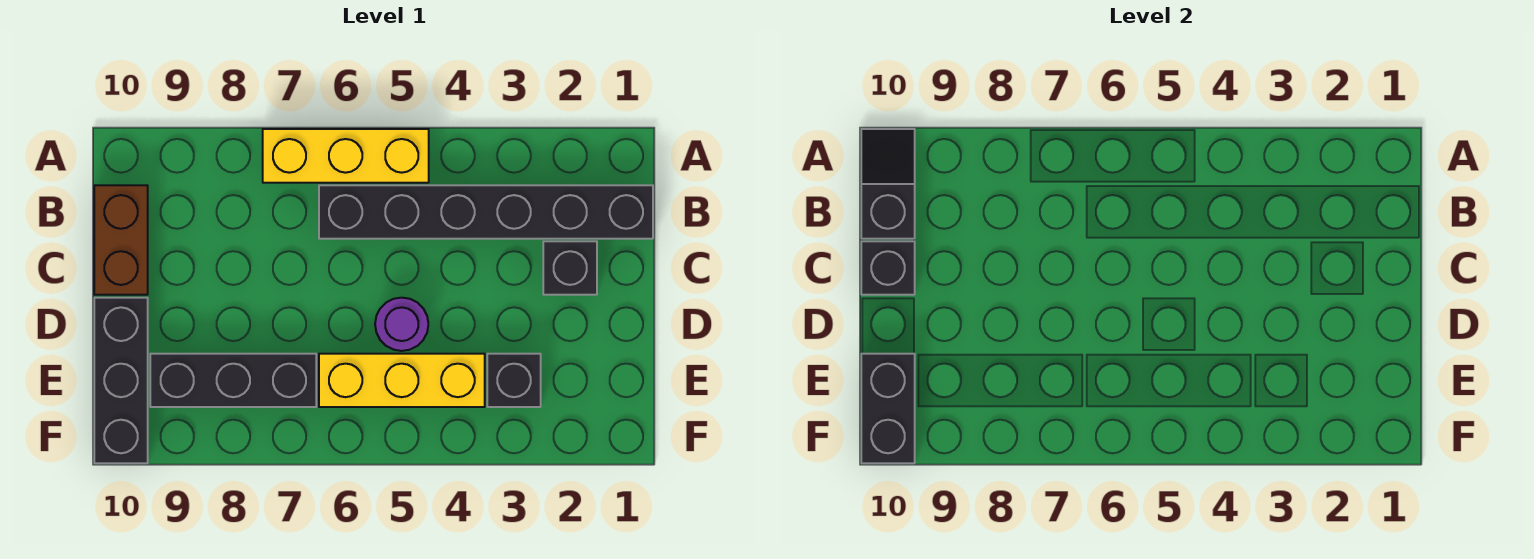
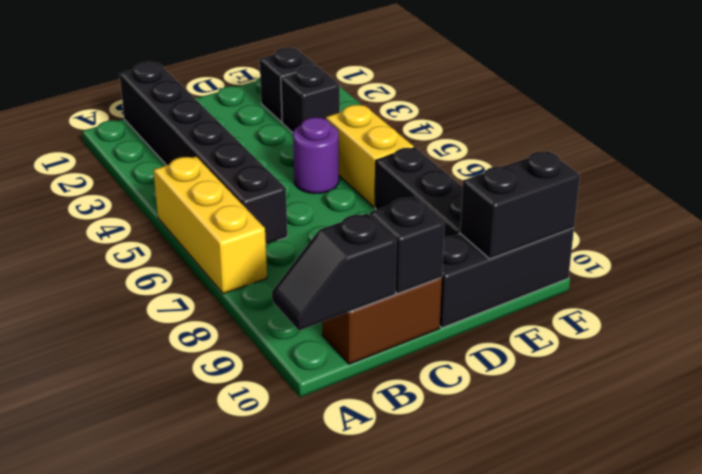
black brick C2 level 1 -> black brick E2 level 1
yellow brick E4:E6 level 1 -> yellow brick E5:E6 level 1

